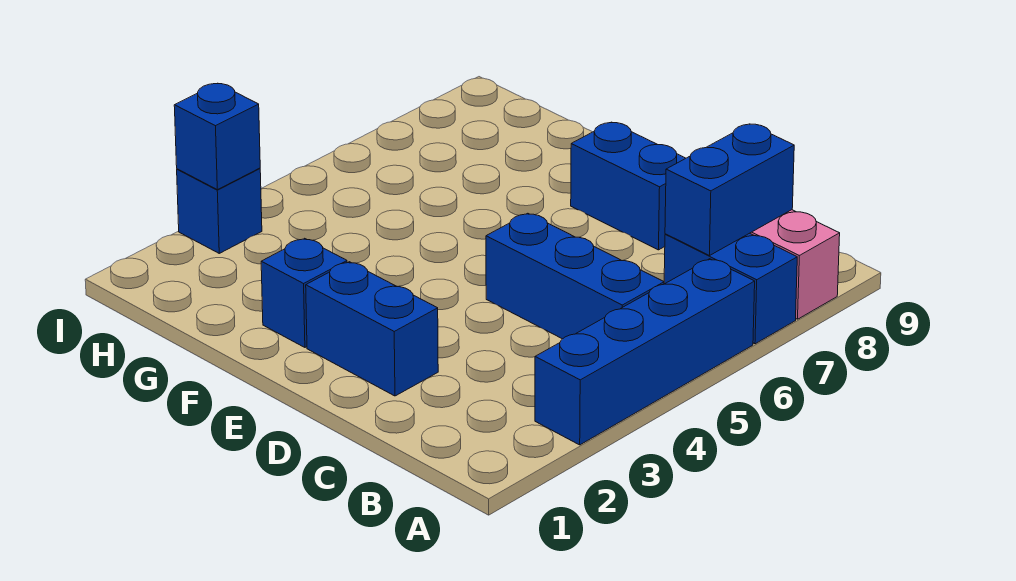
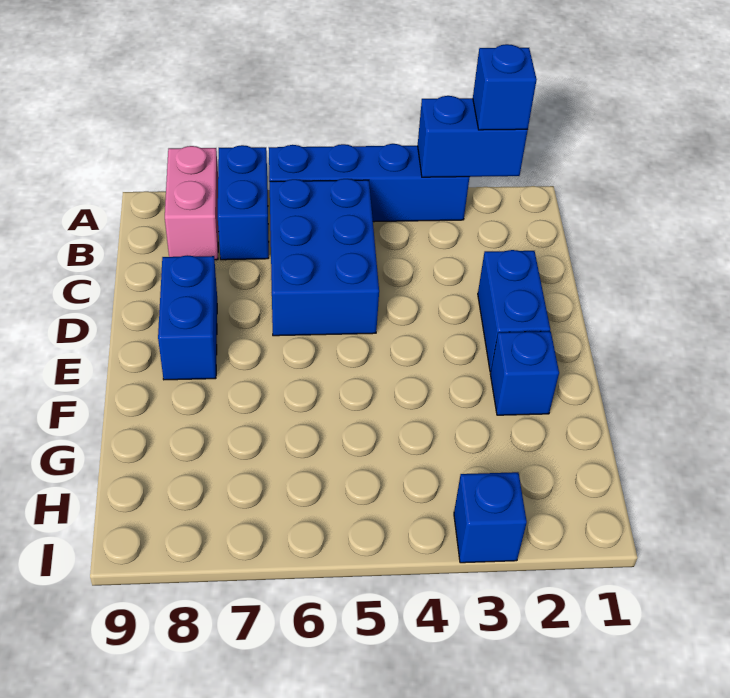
blue brick B5:D5 level 1 -> blue brick B5:D6 level 1
blue brick B7:B8 level 2 -> blue brick A2:A3 level 2
blue brick I3 level 2 -> blue brick A2 level 3

